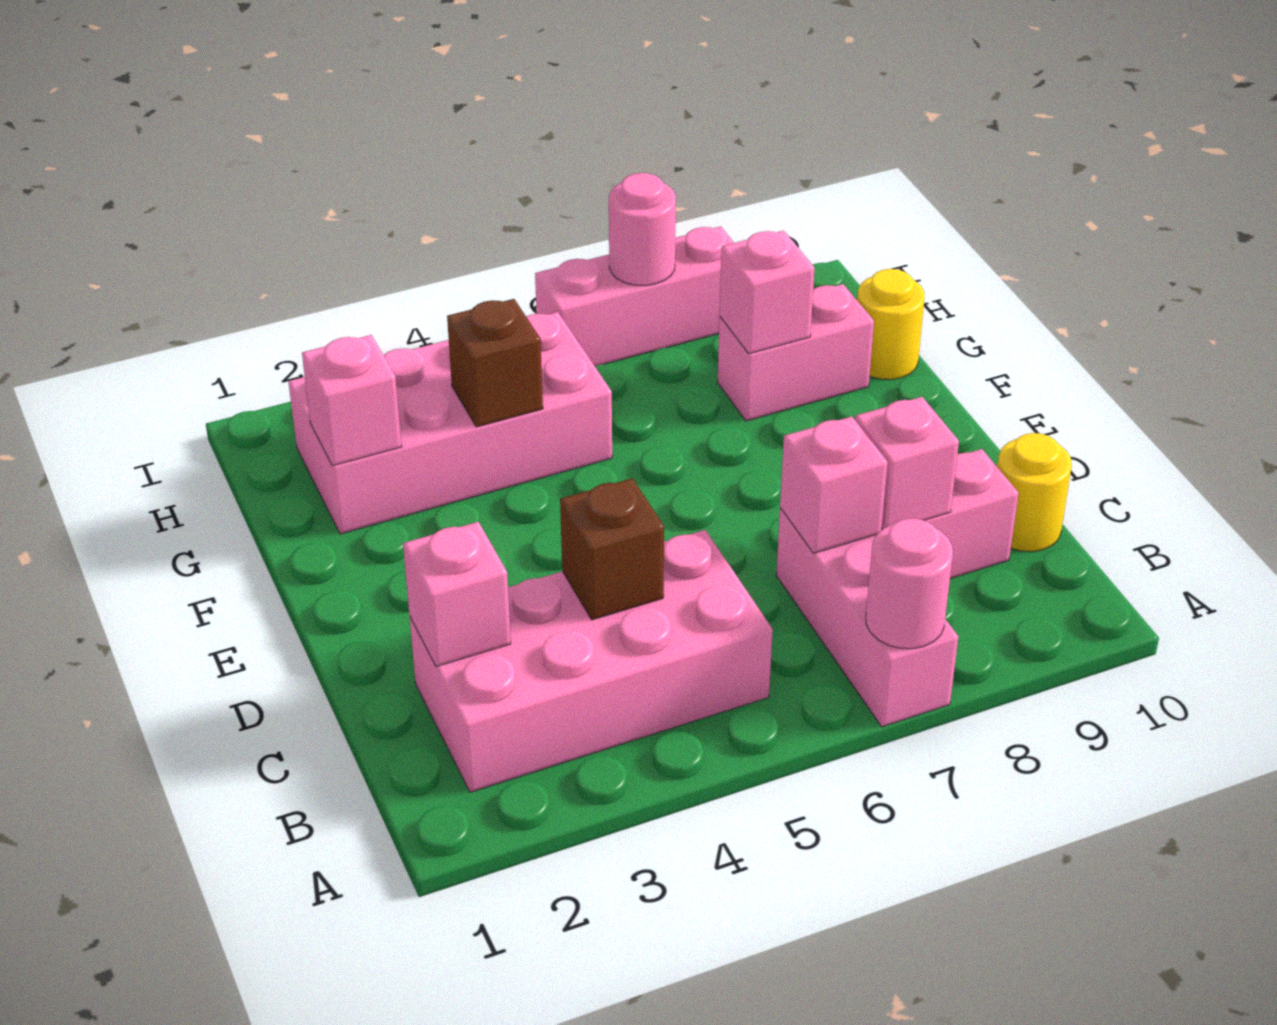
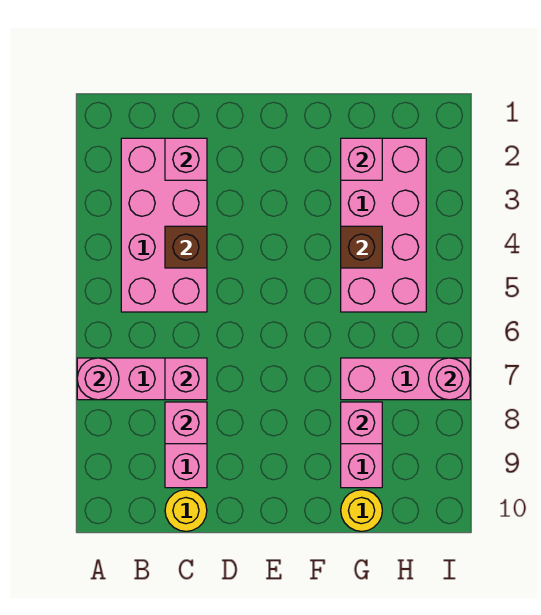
pink brick I6:I8 level 1 -> pink brick G7:I7 level 1

